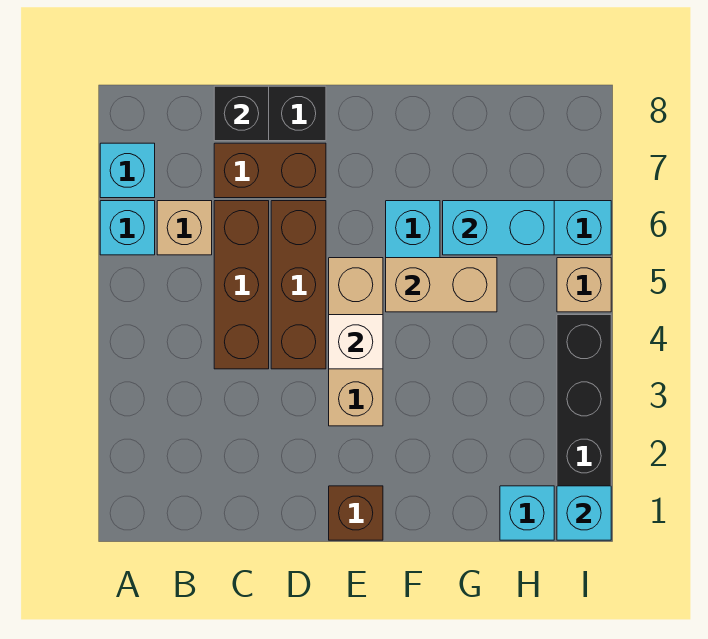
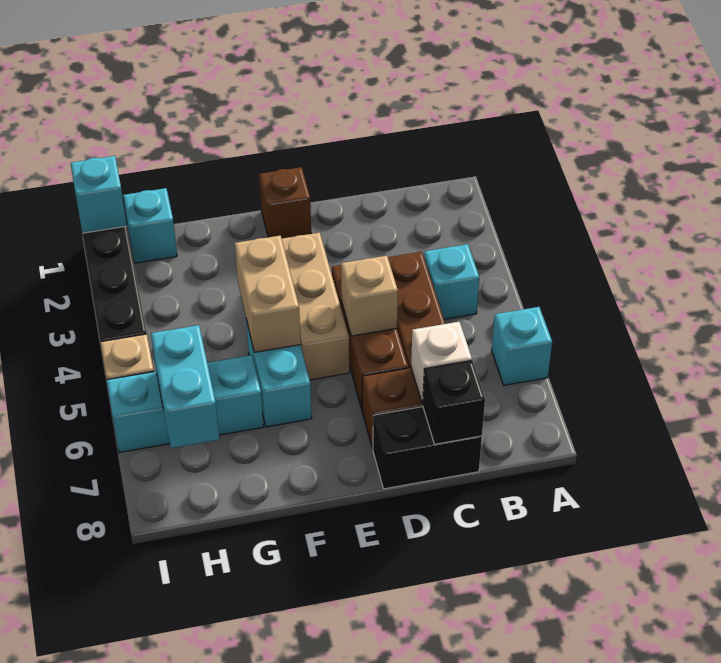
cyan brick A7 level 1 -> cyan brick B4 level 1
tan brick B6 level 1 -> tan brick D5 level 2
white brick E4 level 2 -> white brick C7 level 2
tan brick F5:G5 level 2 -> tan brick F4:F5 level 2
cyan brick G6:H6 level 2 -> cyan brick H6:H7 level 2

